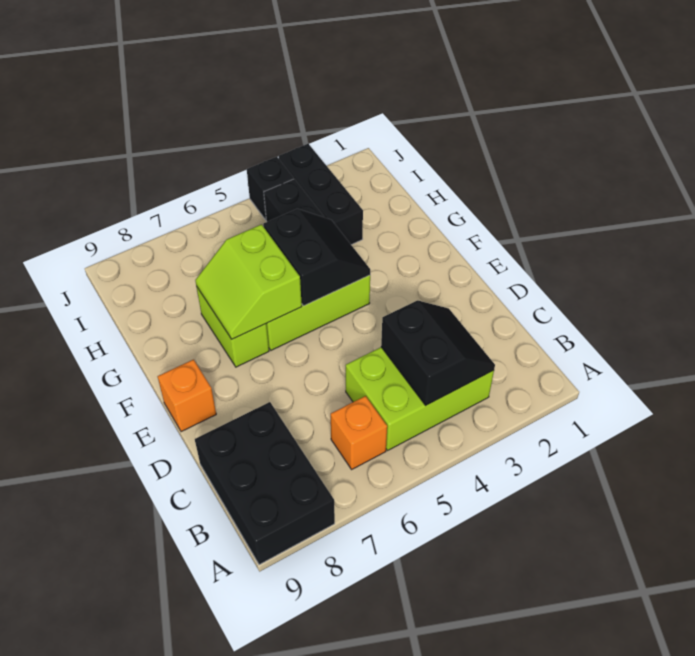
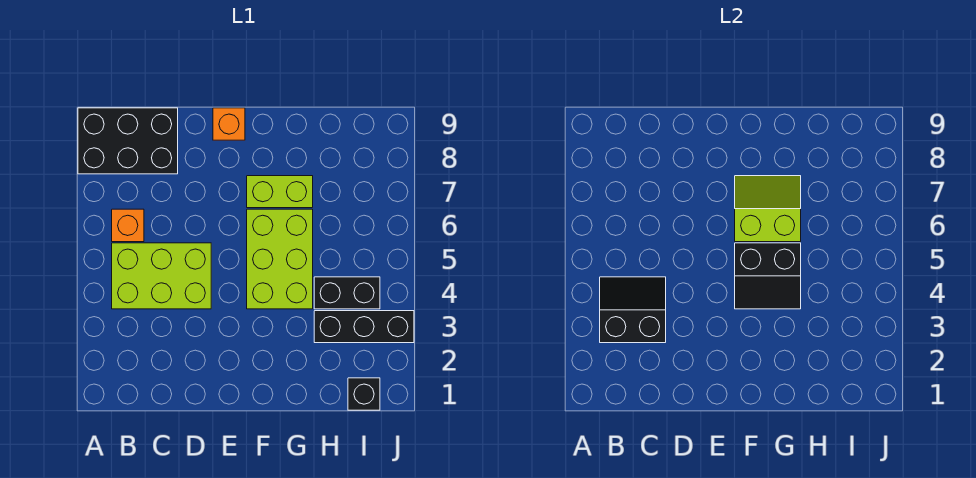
lime brick B3:C5 level 1 -> lime brick B4:D5 level 1
black slope B3:C4 level 2 top 4 -> black slope B3:C4 level 2 top 3
black brick J4 level 1 -> black brick I1 level 1

